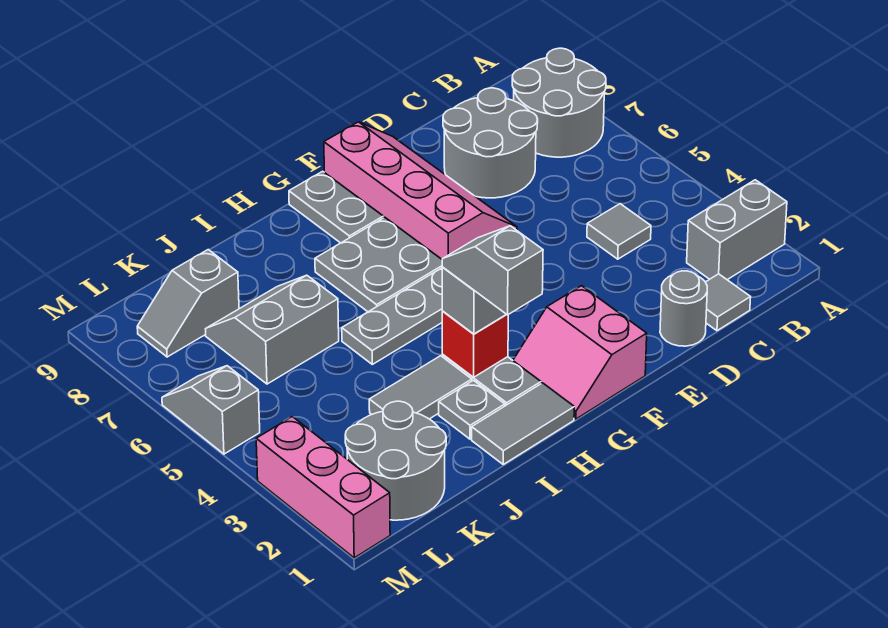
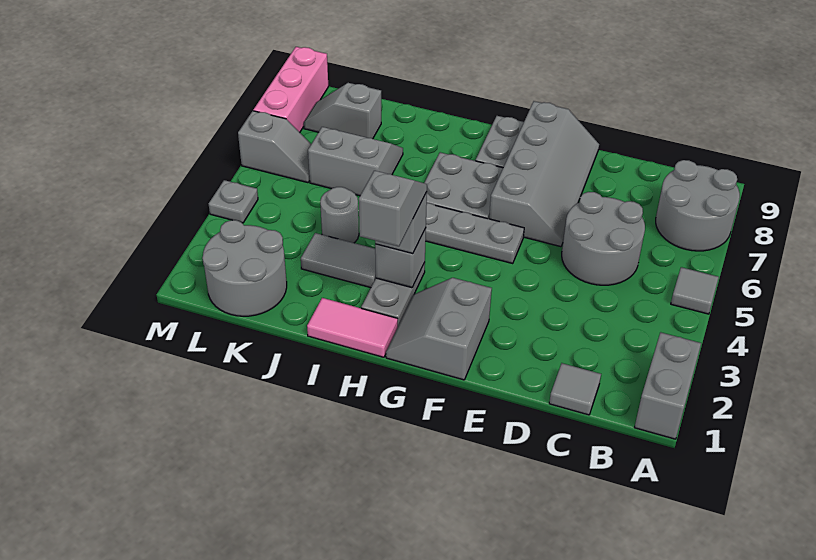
grey brick A2:B2 level 1 -> grey brick A1:A2 level 1
grey tile C4 level 1 -> grey tile A5 level 1
grey round brick C7:D8 level 1 -> grey round brick C5:D6 level 1
grey round brick D1 level 1 -> grey round brick J4 level 1
pink slope E6:F9 level 1 top F -> grey slope E6:F9 level 1 top F
pink slope F1:G2 level 1 top F -> grey slope F1:G2 level 1 top F
grey tile H1:I1 level 1 -> pink tile H1:I1 level 1
red brick H3 level 2 -> grey brick H3 level 2
grey plate I2 level 1 -> grey plate M4 level 1
pink brick M1:M3 level 1 -> pink brick M7:M9 level 1
grey slope M5:M6 level 1 top 5 -> grey slope L6:M6 level 1 top M

